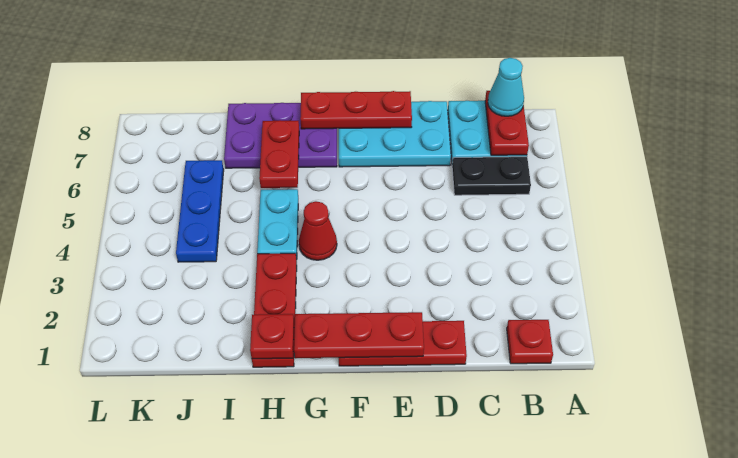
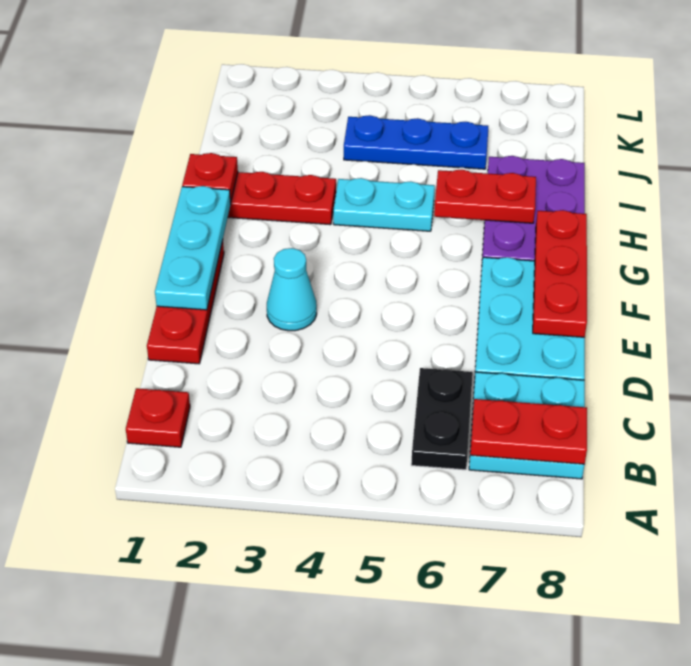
cyan cone B8 level 3 -> cyan cone E3 level 1
red plate E1:G1 level 2 -> cyan plate E1:G1 level 2
red cone G4 level 1 -> none

